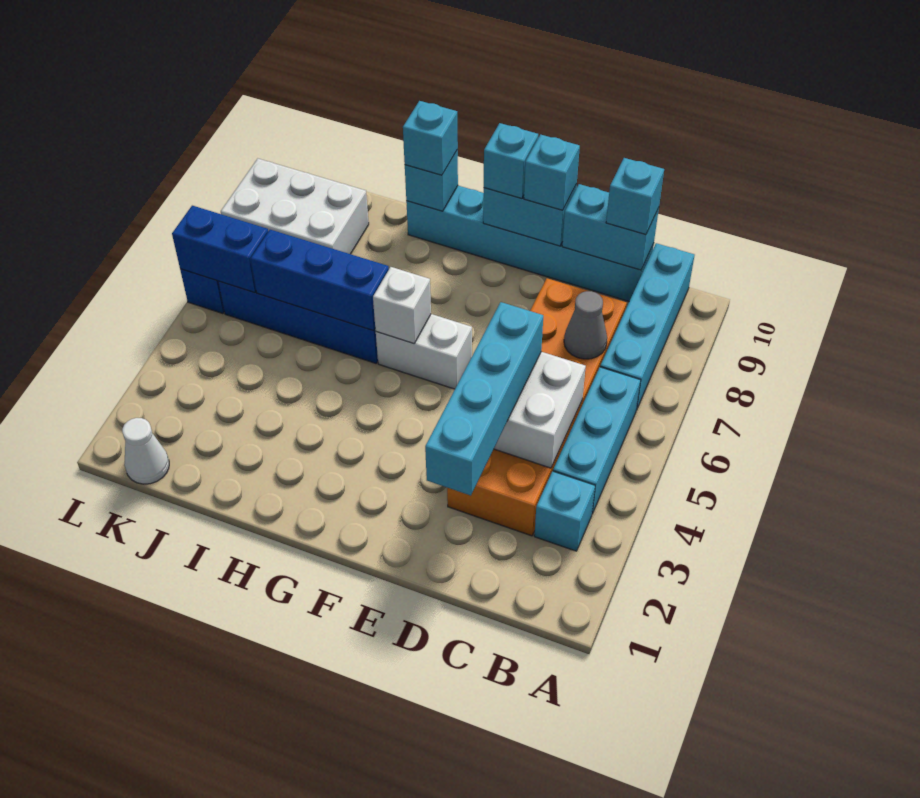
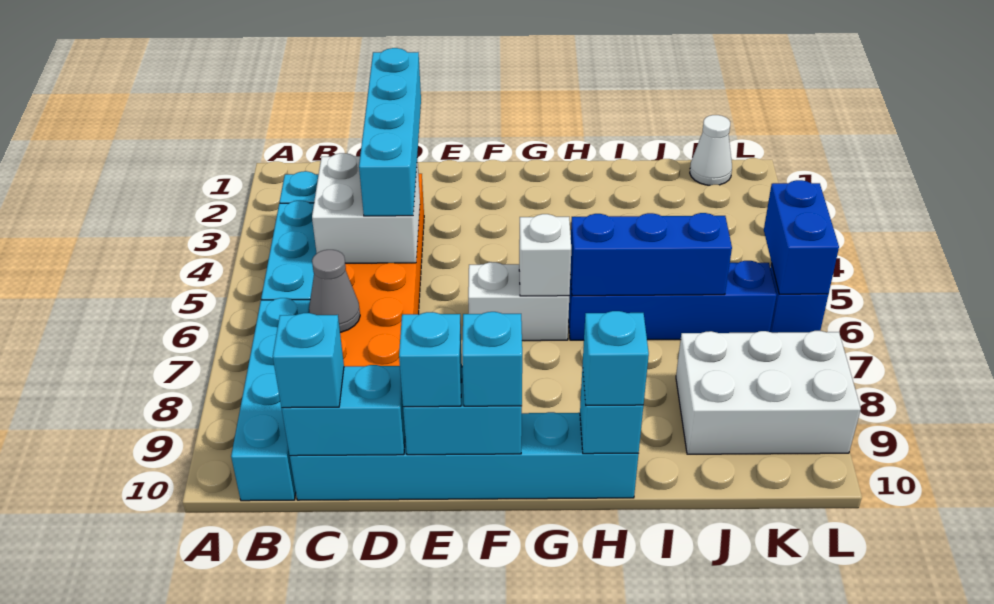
blue brick K6:L6 level 2 -> blue brick L5:L6 level 2

